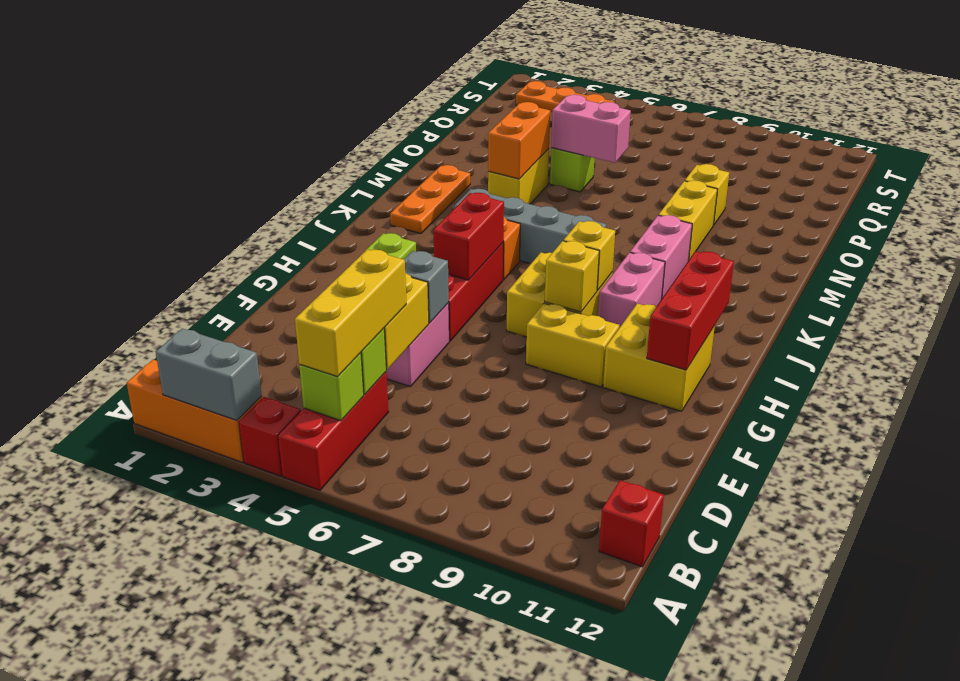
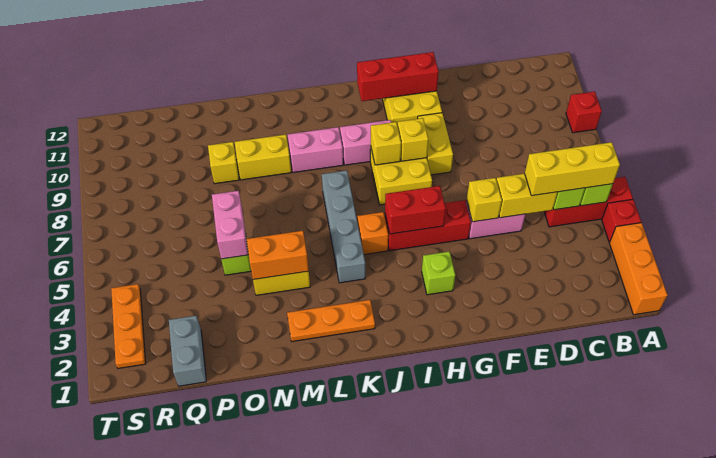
grey brick A2:A3 level 2 -> grey brick Q1:Q2 level 1
red brick B12 level 1 -> red brick A9 level 1
grey brick F5 level 2 -> yellow brick F5 level 2

